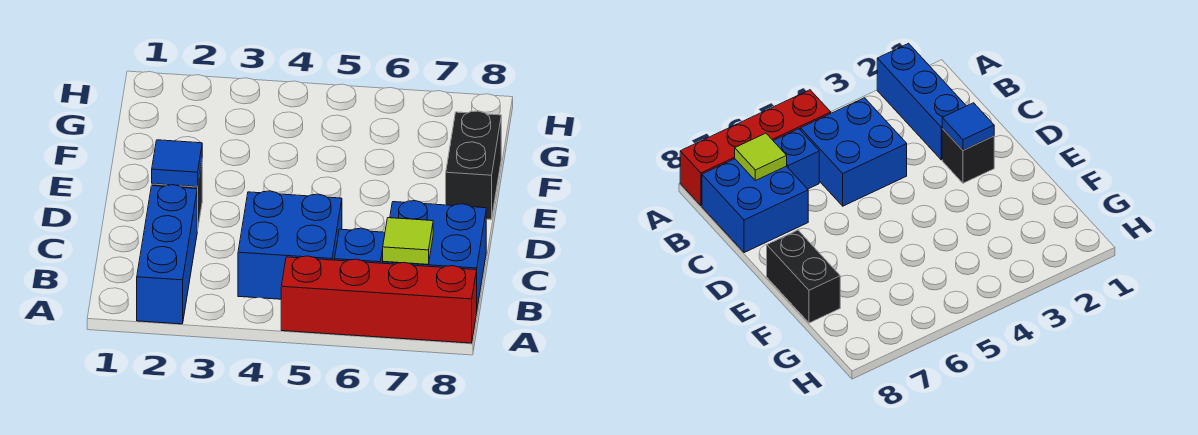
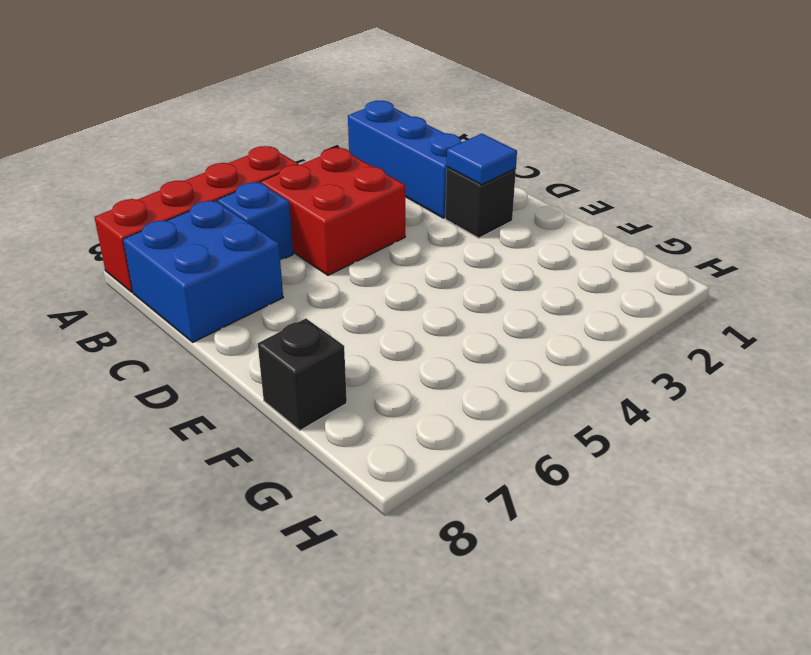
blue brick B4:C5 level 1 -> red brick B4:C5 level 1
lime tile B7 level 2 -> none
black brick E8:F8 level 1 -> black brick F8 level 1

